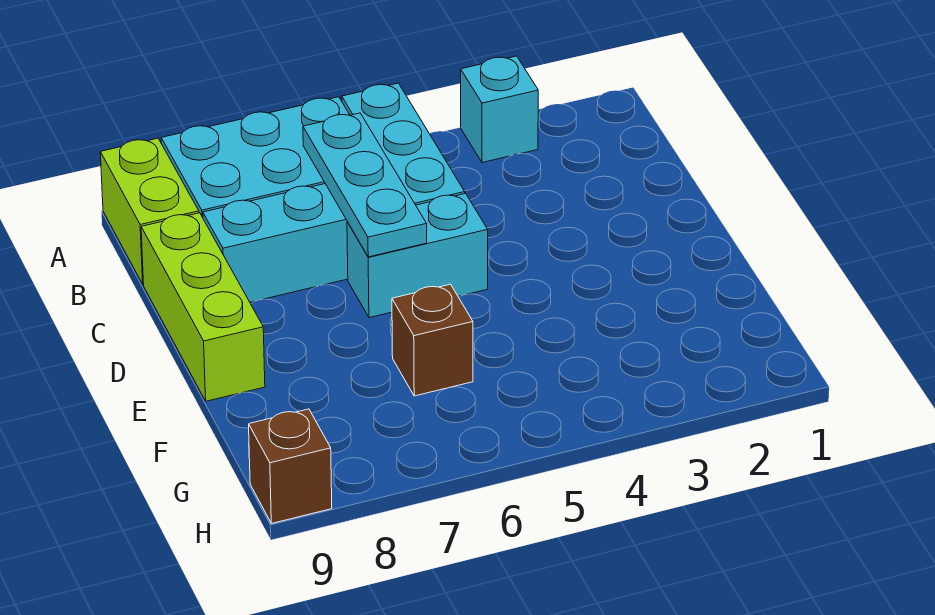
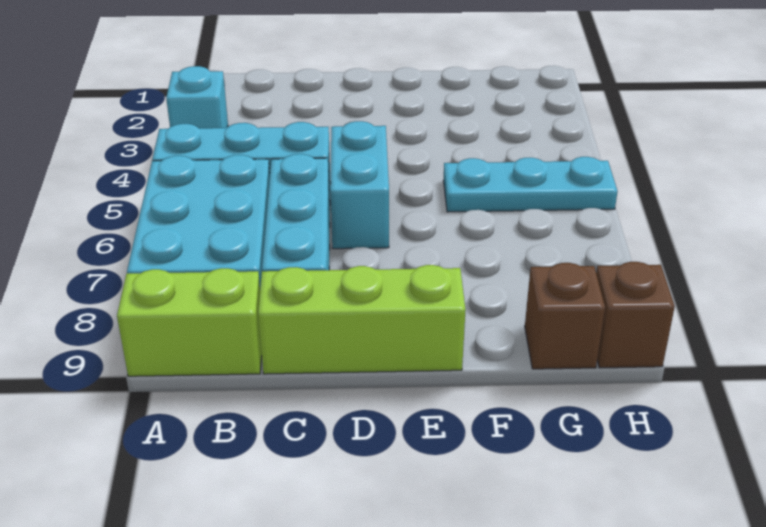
cyan plate B6:D6 level 2 -> cyan plate F5:H5 level 1
brown brick F6 level 1 -> brown brick G9 level 1

